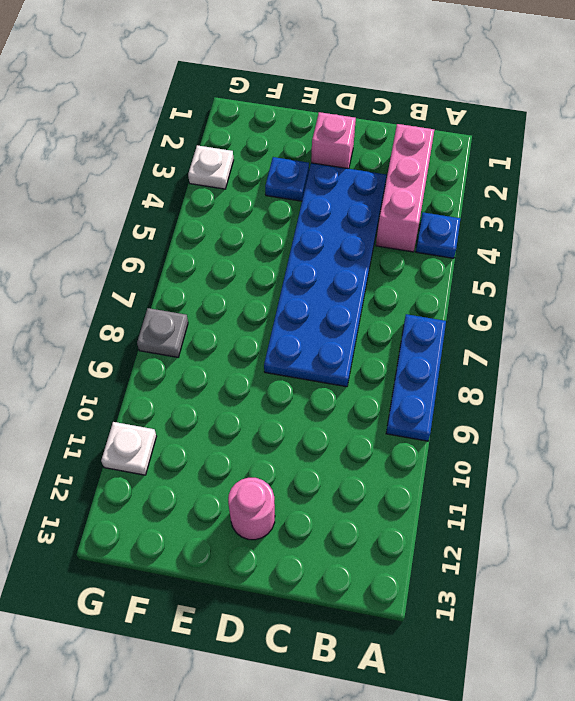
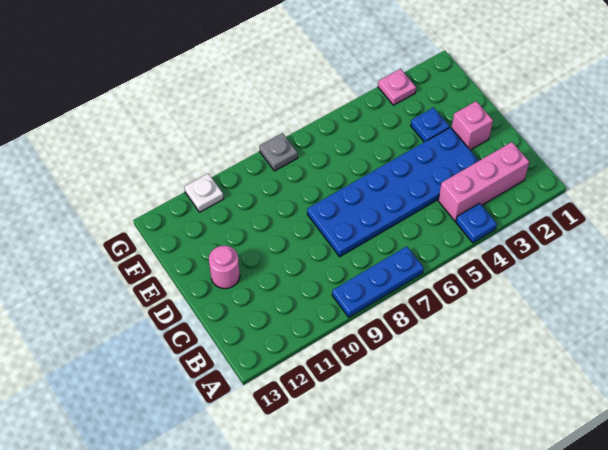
white plate G3 level 1 -> pink plate G3 level 1

